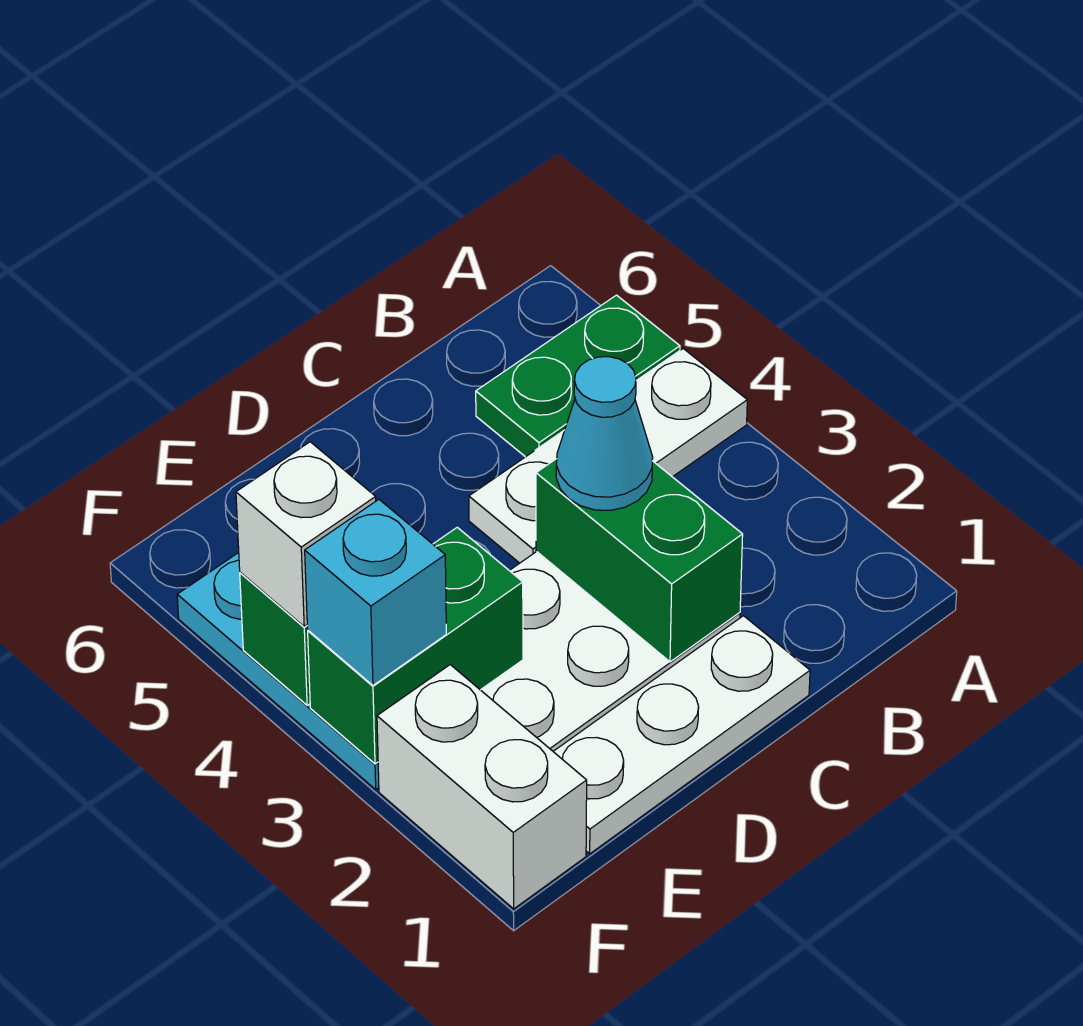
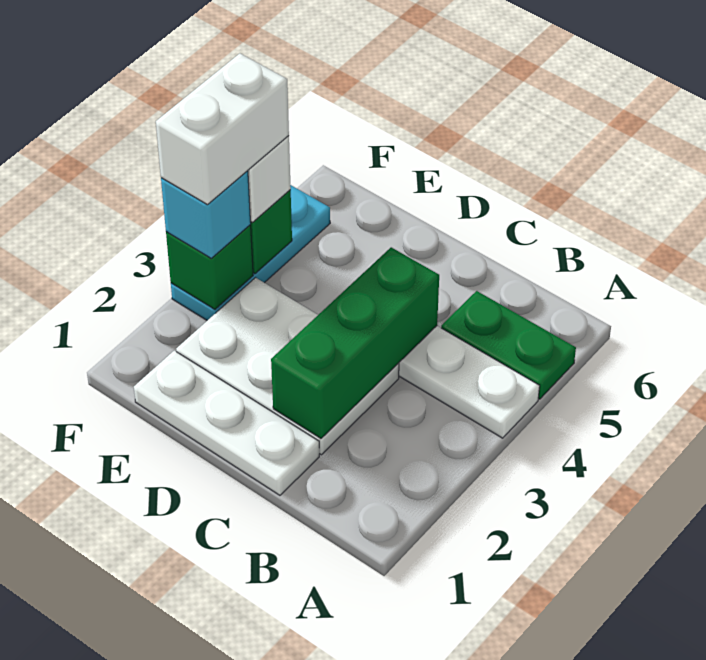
green brick C2:C3 level 2 -> green brick C2:C4 level 2
cyan cone C3 level 3 -> none
green brick E3:F3 level 2 -> green brick F3 level 2
white brick F1:F2 level 1 -> white brick F3:F4 level 4

